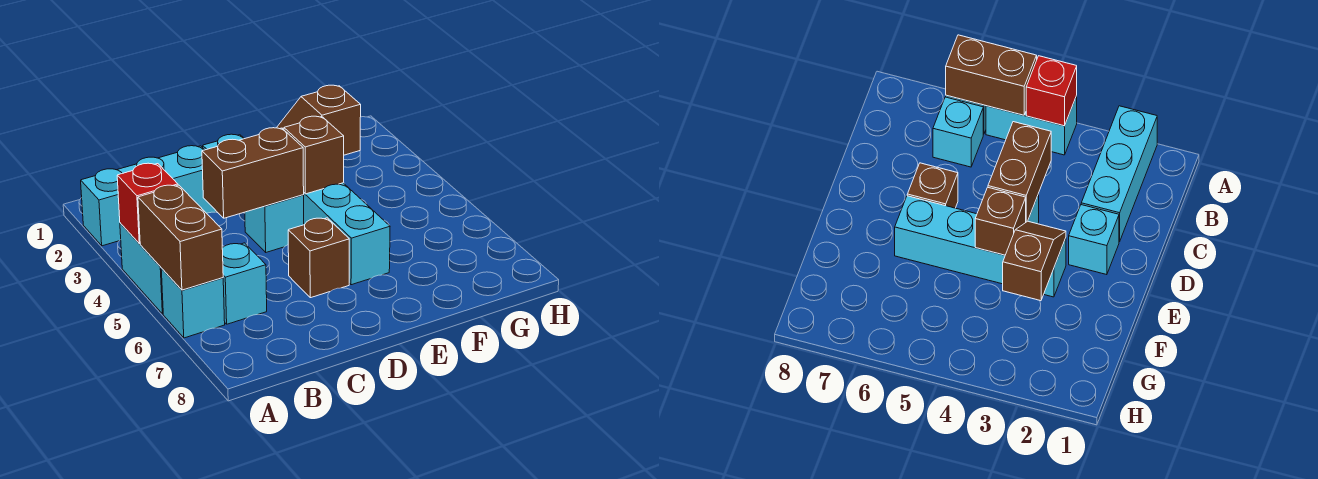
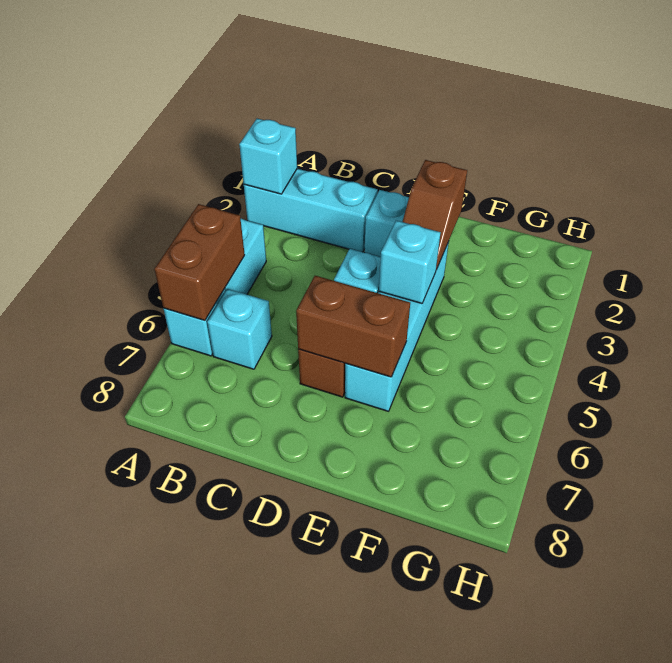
none -> cyan brick A2 level 2
red brick A4 level 2 -> none
brown brick C4:D4 level 2 -> brown brick D6:E6 level 2
brown slope E3:F3 level 2 top F -> brown slope E2:E3 level 2 top 2
brown brick E4 level 2 -> cyan brick E4 level 2

